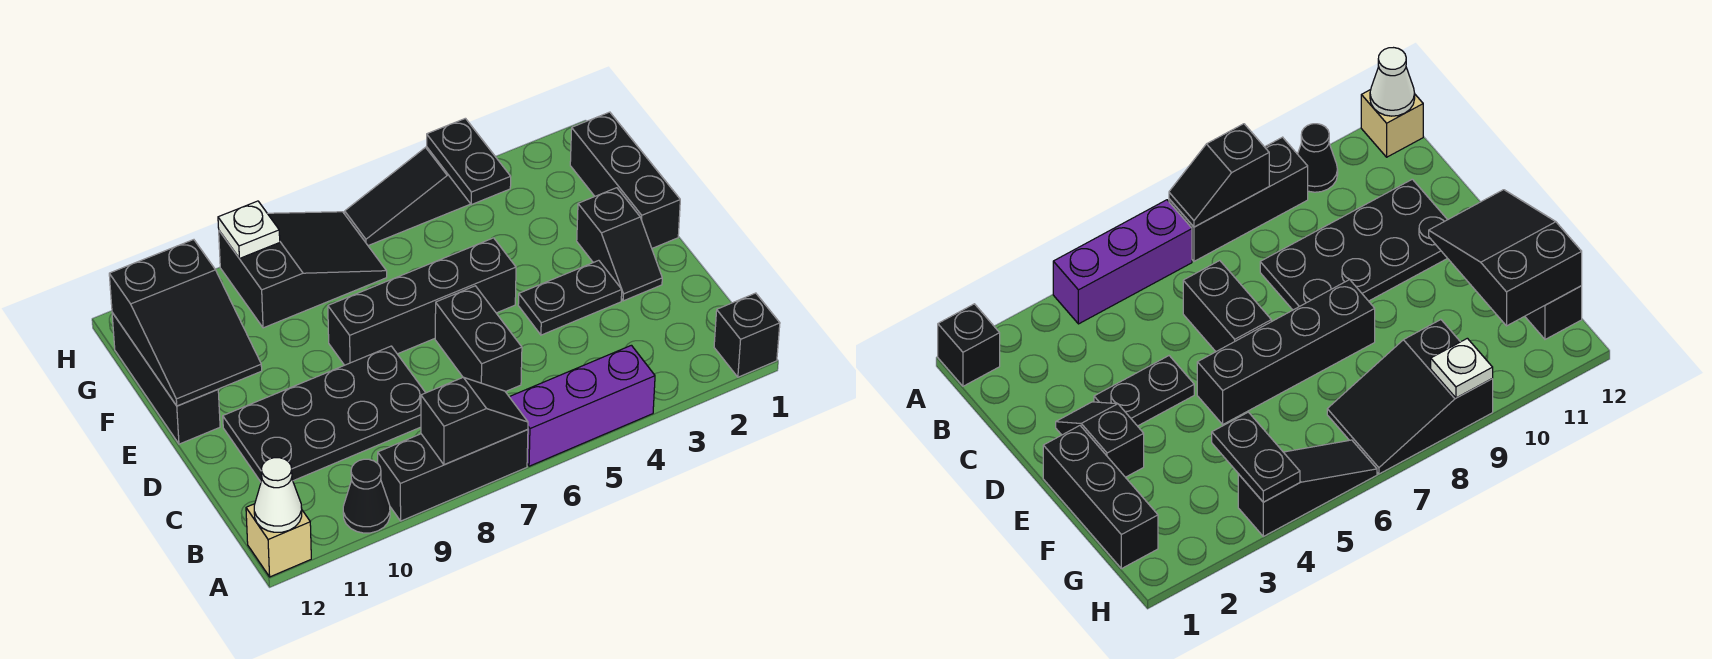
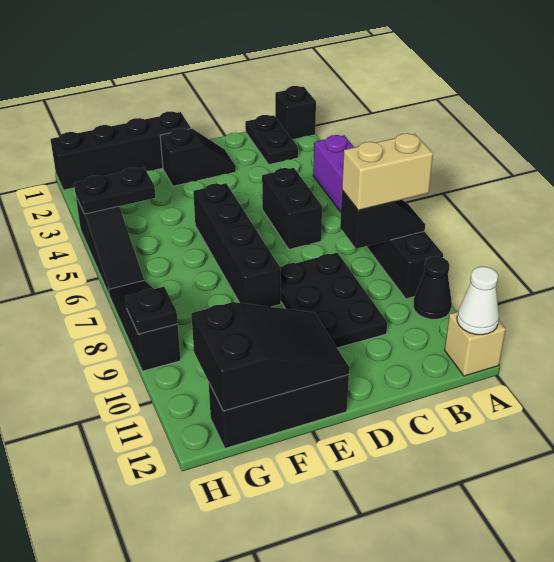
black slope A7:A8 level 2 top 8 -> black slope A8:B8 level 2 top B
none -> tan brick A8:B8 level 3
black brick C6:D6 level 1 -> black brick C5:C6 level 1
black plate C8:D11 level 1 -> black plate C8:D10 level 1
black plate D3:D4 level 1 -> black plate B1:B2 level 1
black brick E1:G1 level 1 -> black brick E1:H1 level 1
black slope G7:H9 level 1 top 9 -> black slope H7:H9 level 1 top 9
white plate H9 level 2 -> black plate H9 level 2

